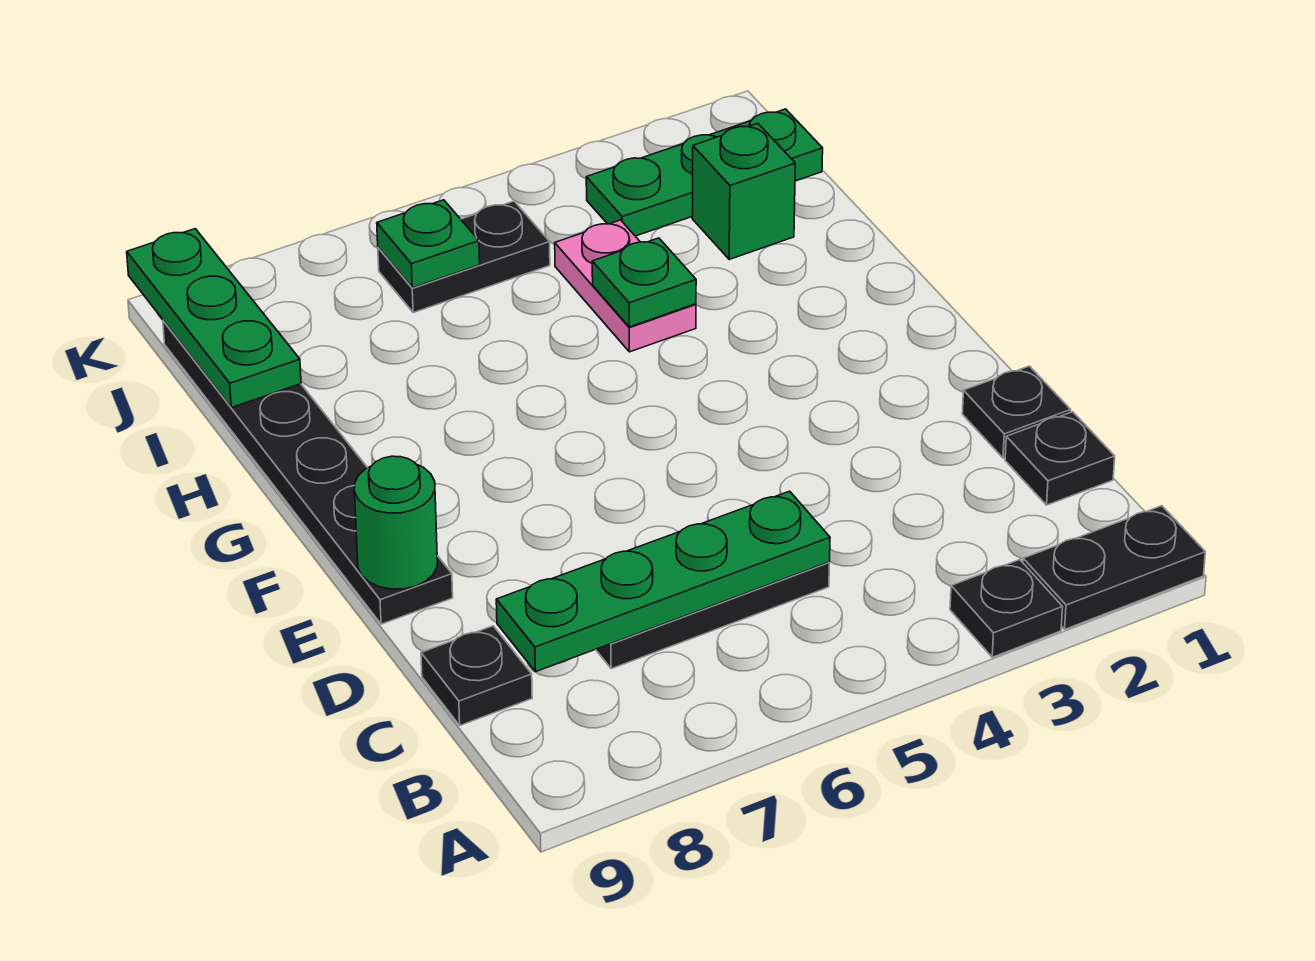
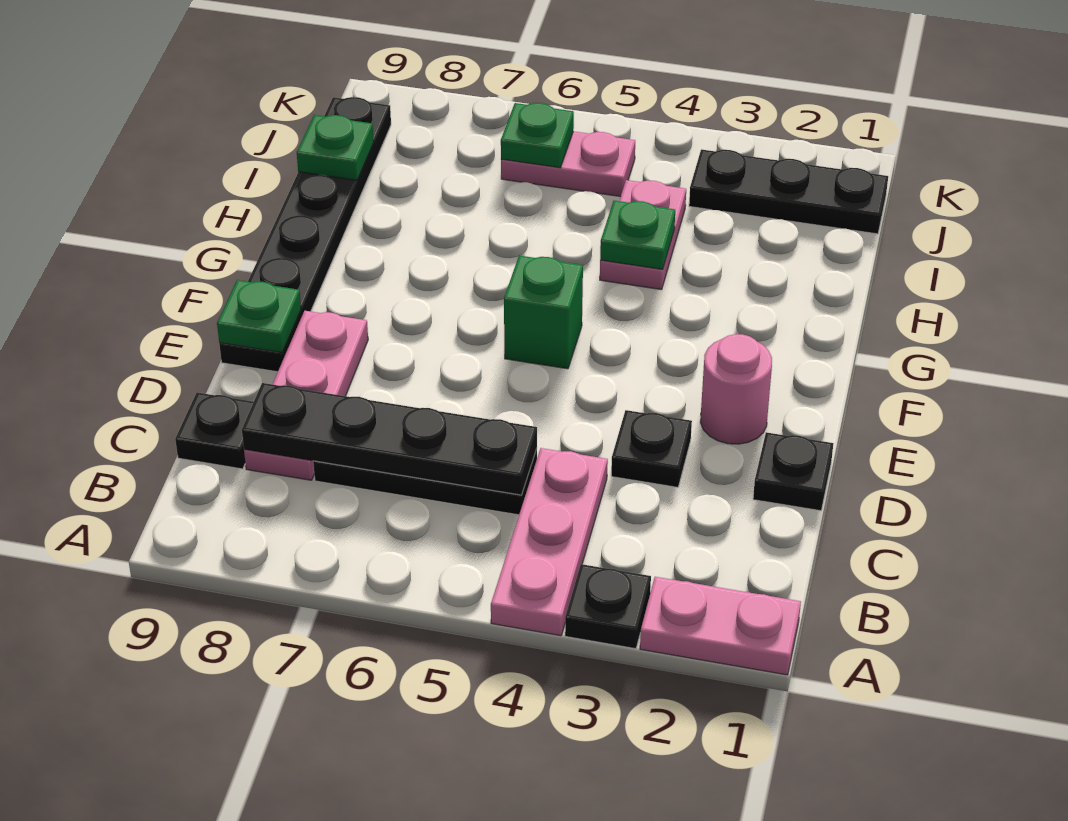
black plate A1:A2 level 1 -> pink plate A1:A2 level 1
none -> pink plate A4:C4 level 1
black plate C1 level 1 -> black plate D3 level 1
green plate C5:C8 level 2 -> black plate C5:C8 level 2
none -> pink plate C8:E8 level 1
none -> pink round brick E2 level 1
green round brick E9 level 2 -> green plate E9 level 2
green brick I2 level 1 -> green brick F5 level 1
green plate I9:K9 level 2 -> green plate I9 level 2
green plate J1:J3 level 1 -> black plate J1:J3 level 1
black plate J5:J6 level 1 -> pink plate J5:J6 level 1

